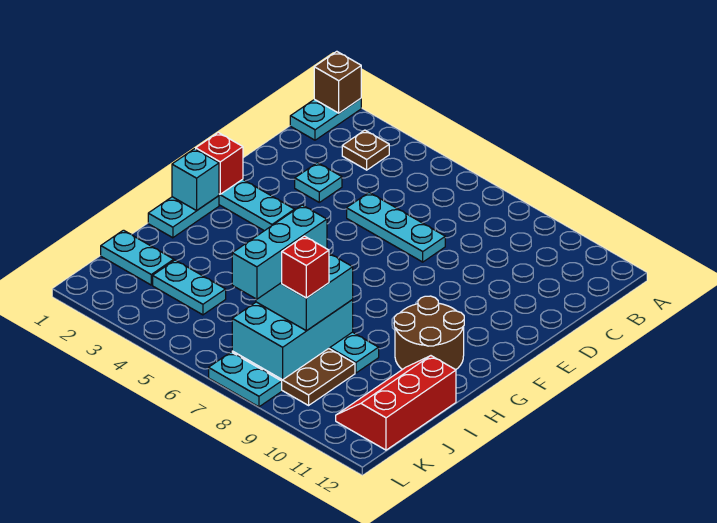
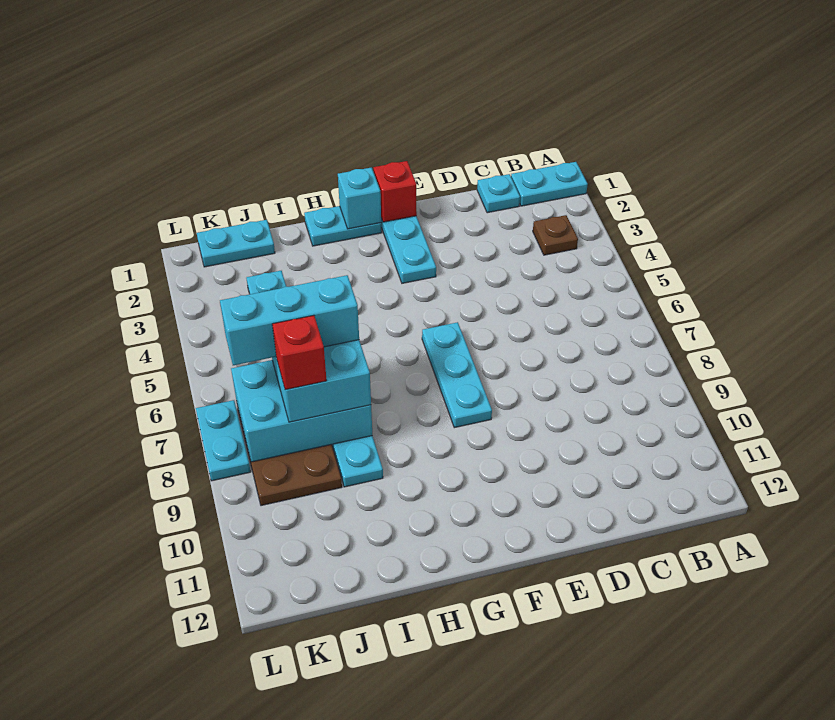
brown brick A1 level 2 -> none
cyan plate D3 level 1 -> cyan plate C1 level 1
cyan plate D5:D7 level 1 -> cyan plate F6:F8 level 1
brown round brick G10:H11 level 1 -> none
red slope I11:K12 level 1 top 12 -> none
cyan plate J1:J2 level 1 -> cyan plate J1:K1 level 1

